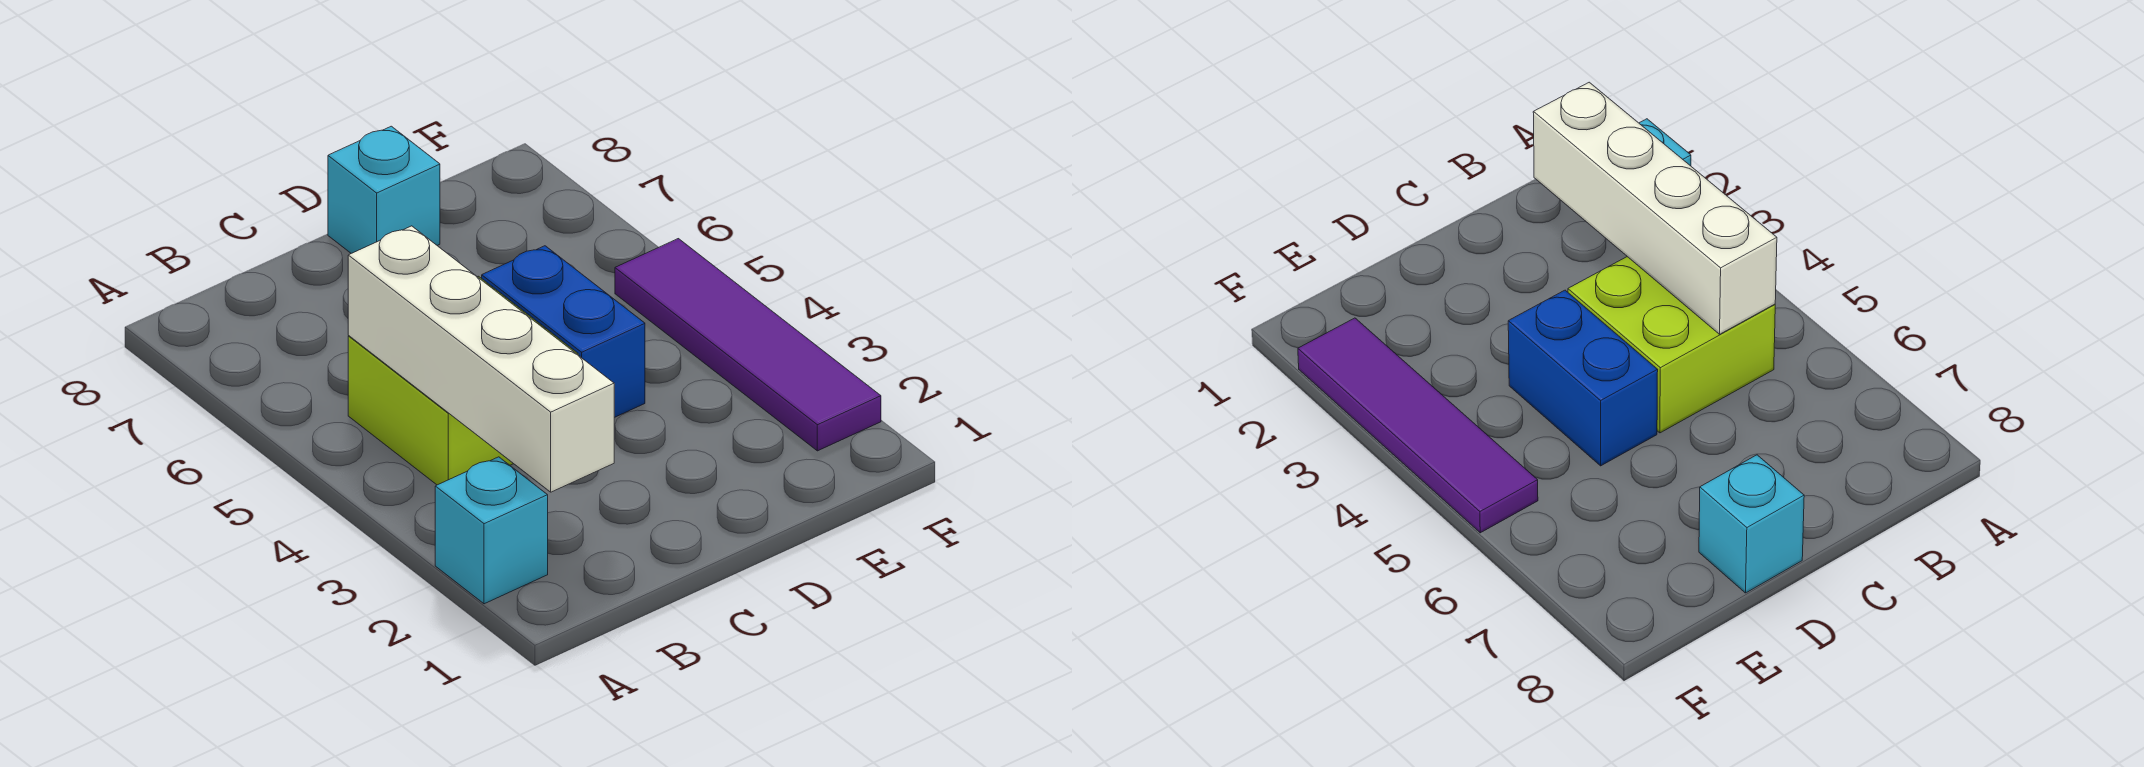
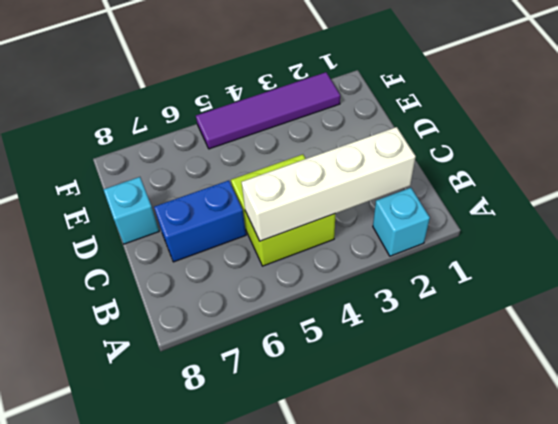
blue brick D4:D5 level 1 -> blue brick C6:C7 level 1

